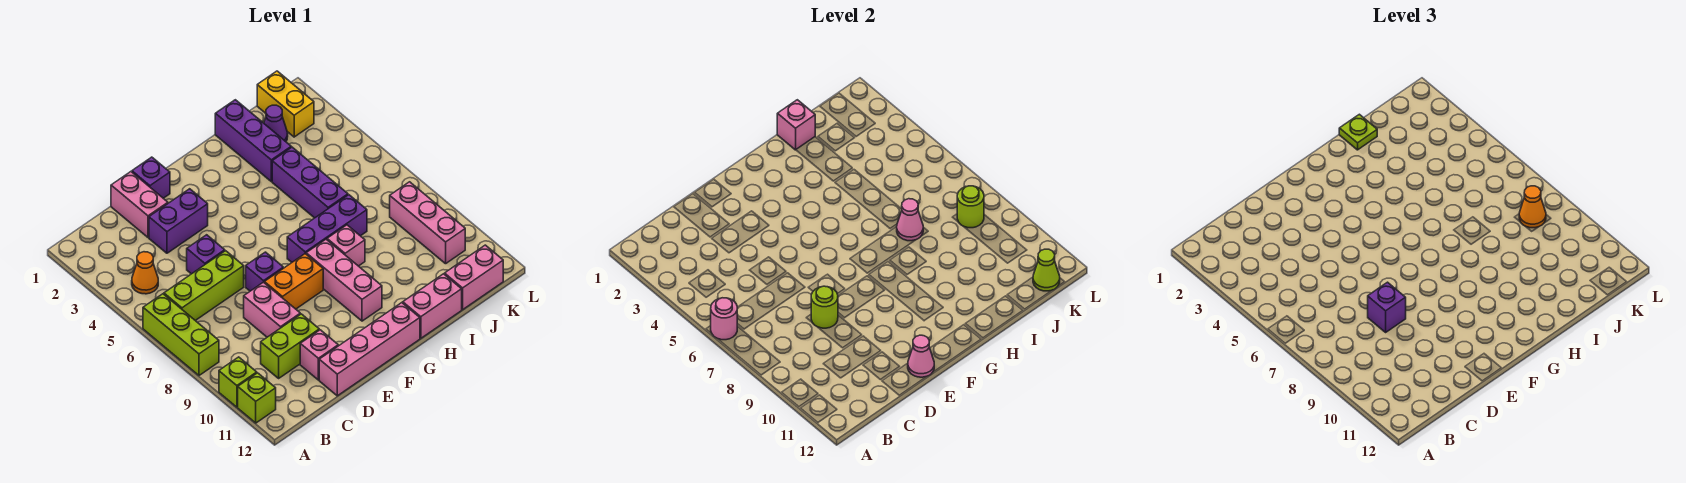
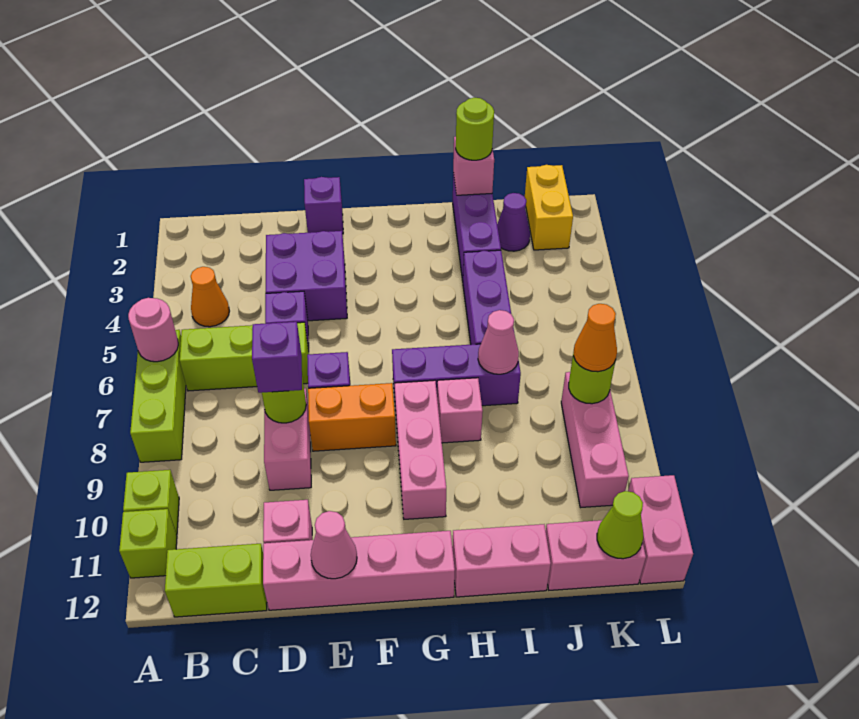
lime brick C10:D10 level 1 -> lime brick B12:C12 level 1
pink brick D1:D2 level 1 -> pink brick L11:L12 level 1
purple brick D3:E3 level 1 -> purple brick D3:E4 level 1
lime plate I1 level 3 -> lime round brick I1 level 3

